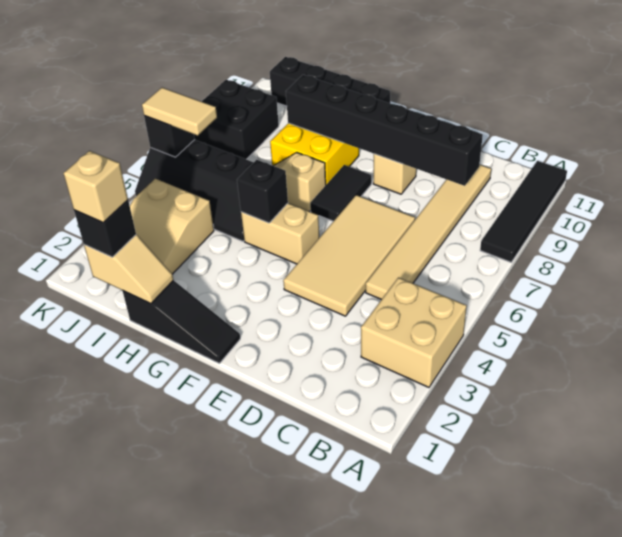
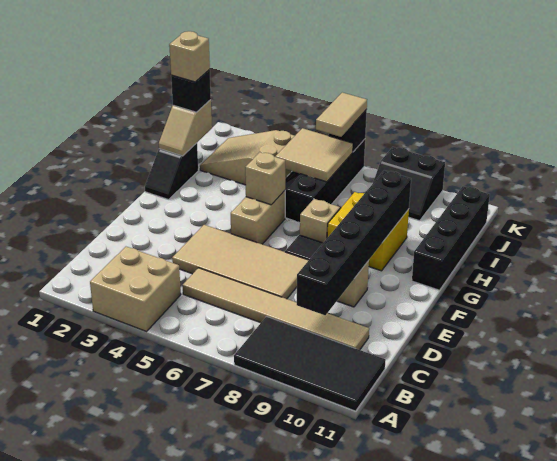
black tile A8:A11 level 1 -> black tile A8:B11 level 1
black slope F1:H1 level 1 top H -> black slope G1:H1 level 1 top H
black brick G5 level 2 -> tan brick G5 level 2
none -> tan tile I5:J6 level 2
black brick J8:K9 level 1 -> black slope J8:K9 level 1 top K

